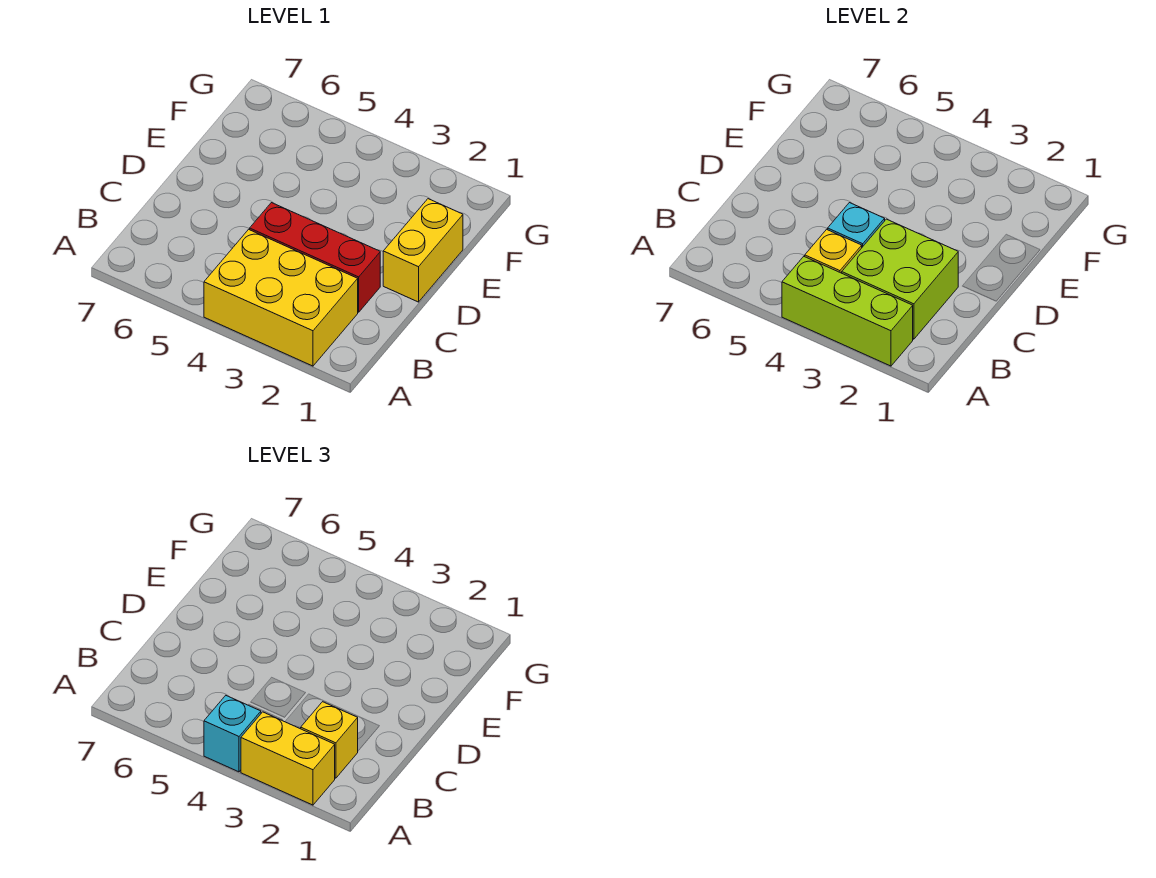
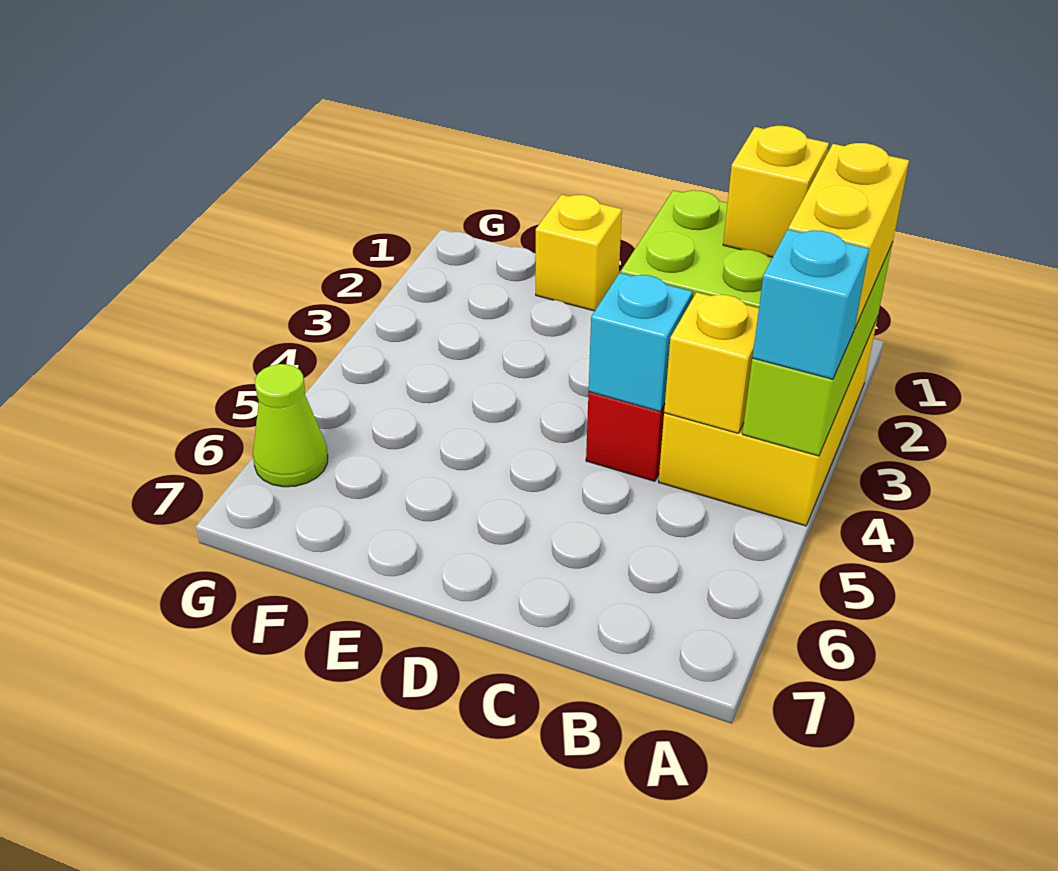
yellow brick D1:E1 level 1 -> yellow brick E1 level 1
none -> lime cone G6 level 1

